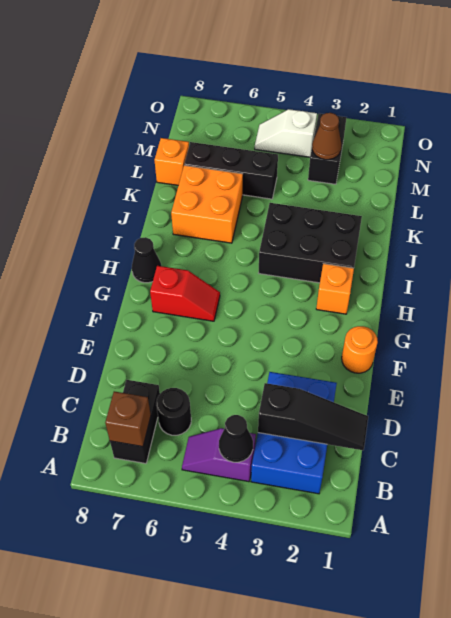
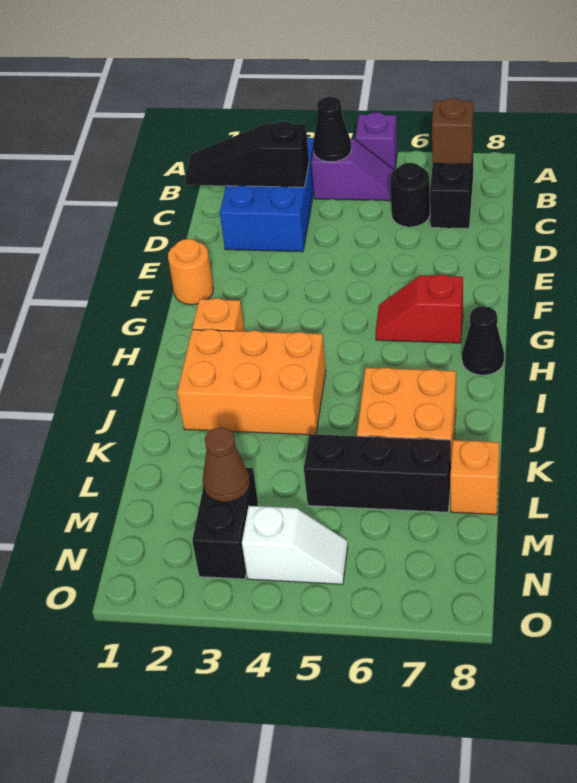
none -> purple brick A5 level 1
black brick I2:J4 level 1 -> orange brick I2:J4 level 1

